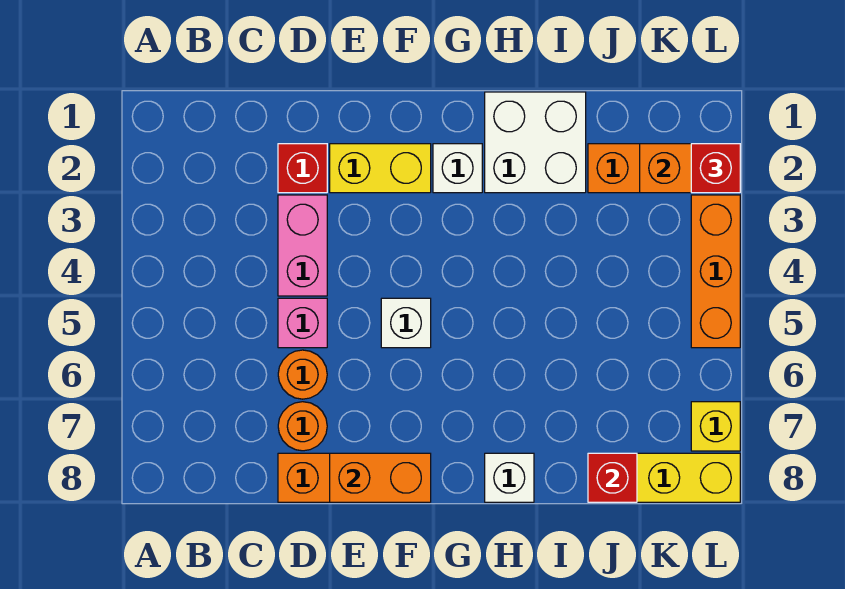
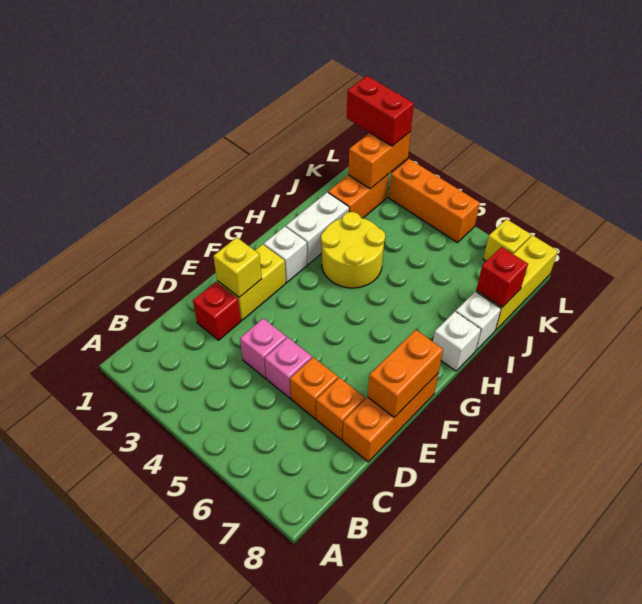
pink brick D3:D4 level 1 -> pink brick D4 level 1
orange round brick D6 level 1 -> orange brick D6 level 1
orange round brick D7 level 1 -> orange brick D7 level 1
none -> yellow brick E2 level 2
white brick F5 level 1 -> white brick I8 level 1
white brick H1:I2 level 1 -> white brick H2:I2 level 1
none -> yellow round brick H3:I4 level 1
red brick L2 level 3 -> red brick L1:L2 level 3

